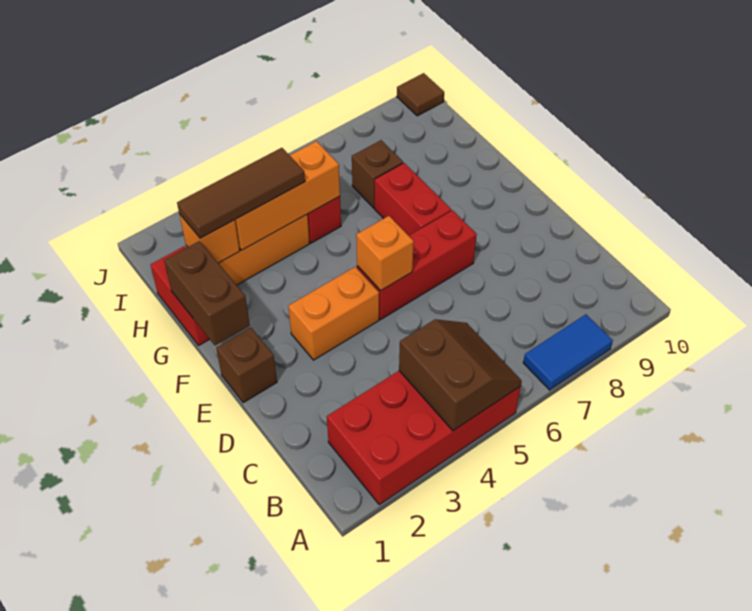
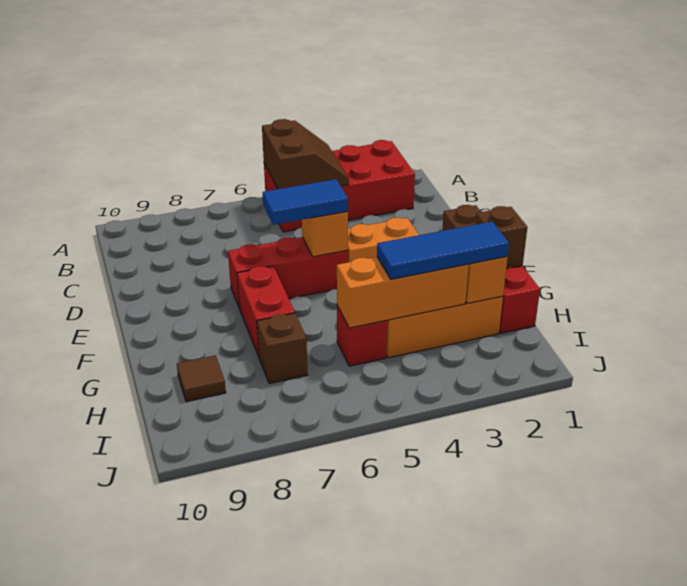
brown slope A4:B5 level 2 top 4 -> brown slope A4:B5 level 2 top 5
blue tile A7:A8 level 1 -> blue tile E5:E6 level 3
brown brick F1:G1 level 2 -> brown brick G1 level 2
brown tile H2:H4 level 3 -> blue tile H2:H4 level 3
brown tile J10 level 1 -> brown tile H9 level 1

